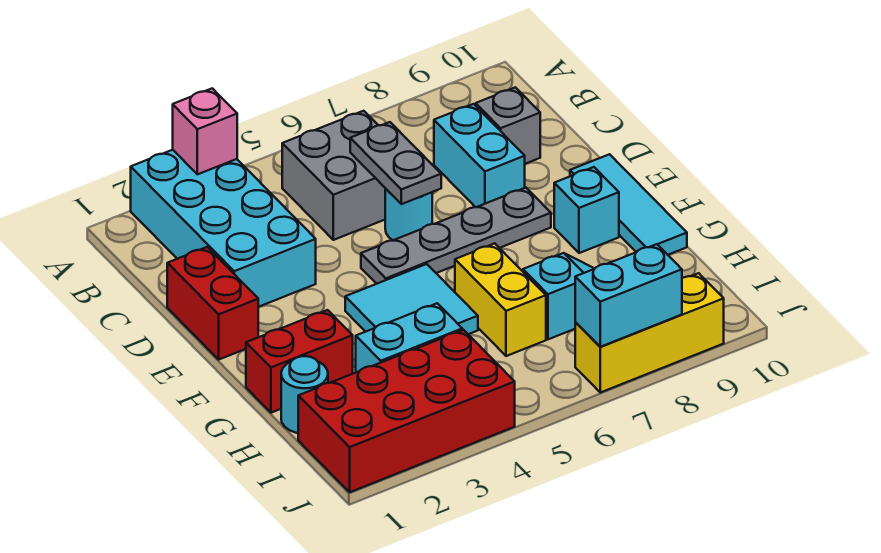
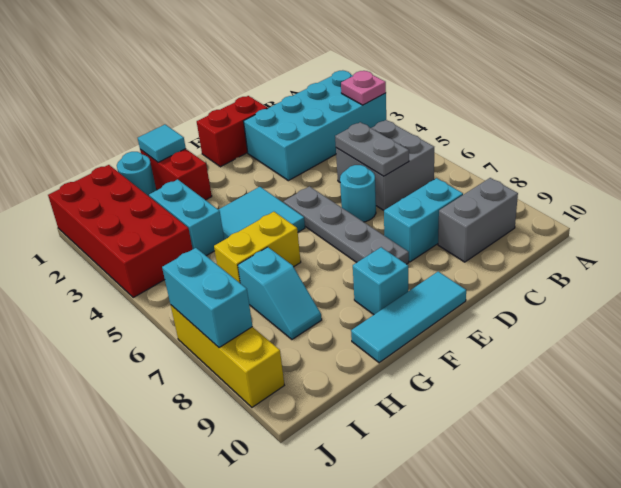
pink brick A3 level 2 -> pink plate A3 level 2
grey plate C6:D6 level 2 -> grey plate C5:C6 level 2
grey brick C9 level 1 -> grey brick B9:C9 level 1
none -> cyan tile G1 level 2

